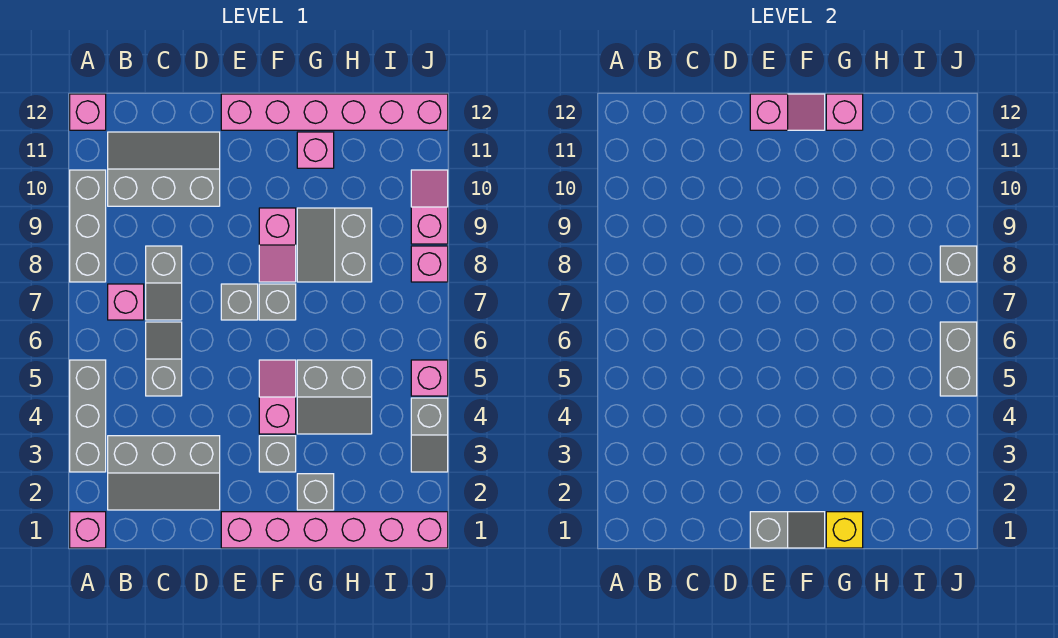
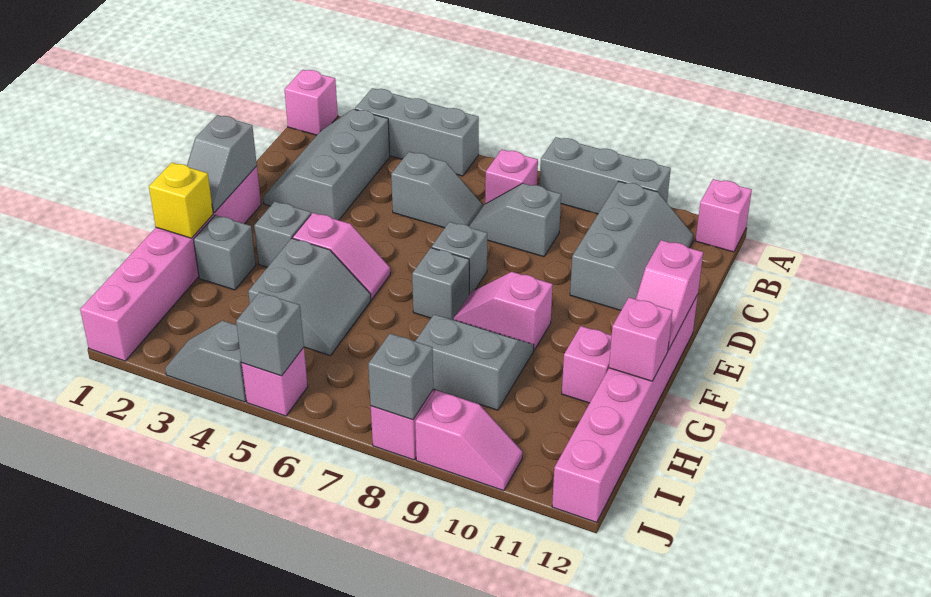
grey slope G4:H5 level 1 top 5 -> grey slope G4:H5 level 1 top 4
grey brick J5:J6 level 2 -> grey brick J5 level 2

